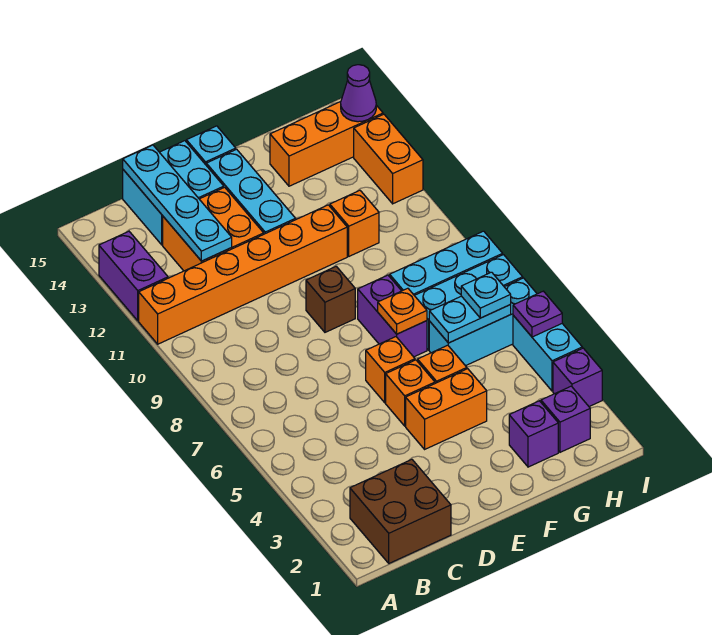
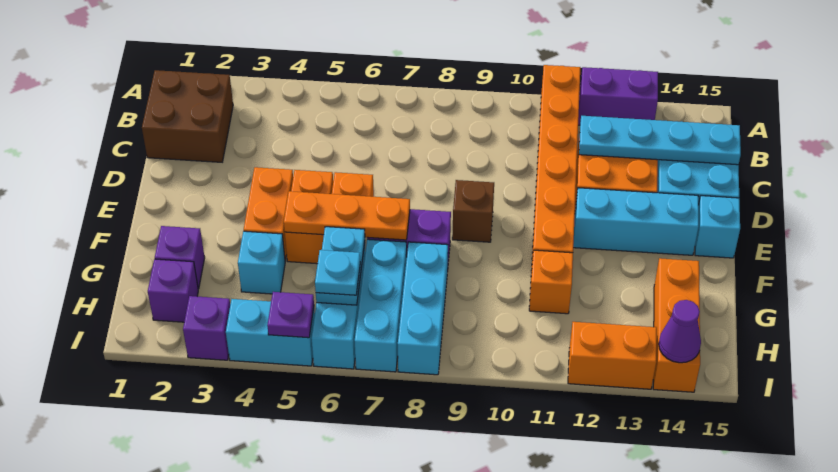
orange plate F7 level 2 -> orange plate F5:F7 level 2
none -> cyan brick G4 level 1

